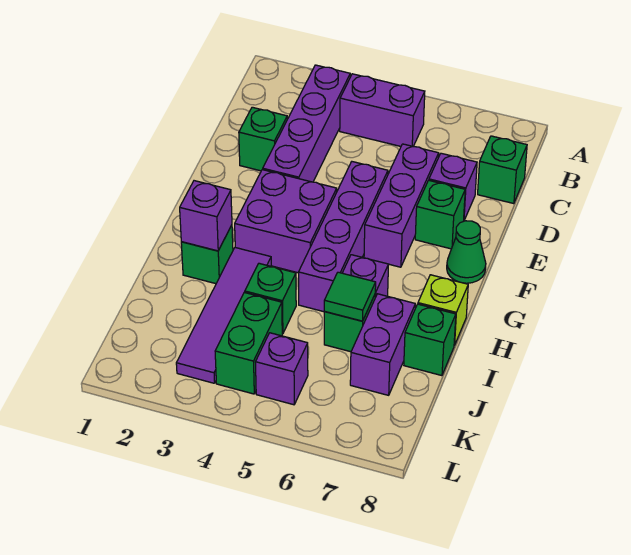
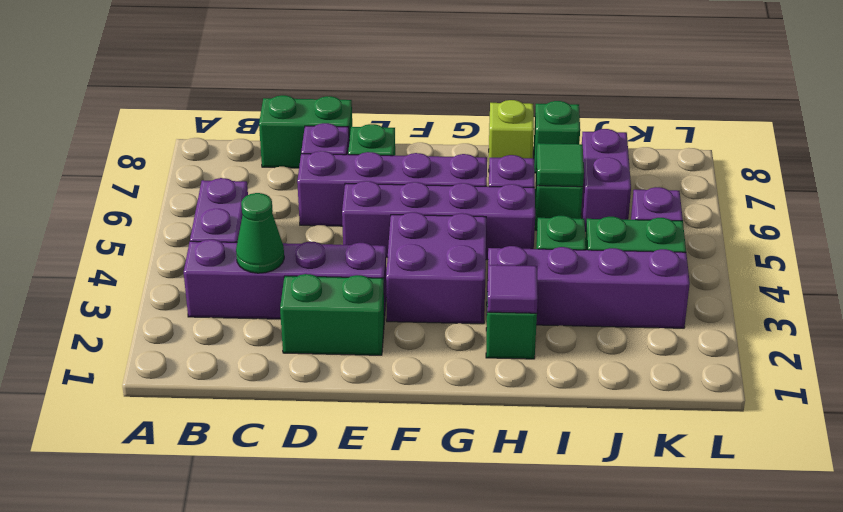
green brick C8 level 1 -> green brick C8:D8 level 1
green brick D2 level 1 -> green brick D2:E2 level 1
purple brick D6:F6 level 1 -> purple brick D6:G6 level 1
green cone F8 level 1 -> green cone C3 level 2
purple brick H2 level 2 -> purple tile H2 level 2
purple tile H3:K3 level 1 -> purple brick H3:K3 level 1
purple brick I7:J7 level 1 -> purple brick J6:J7 level 1

